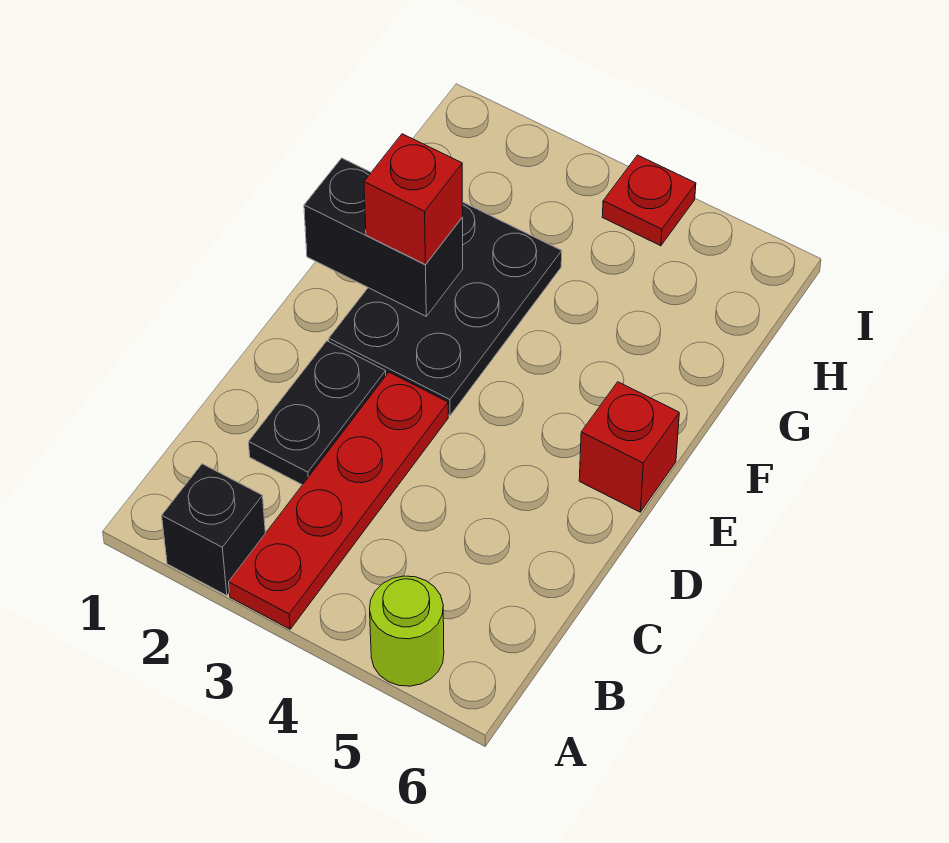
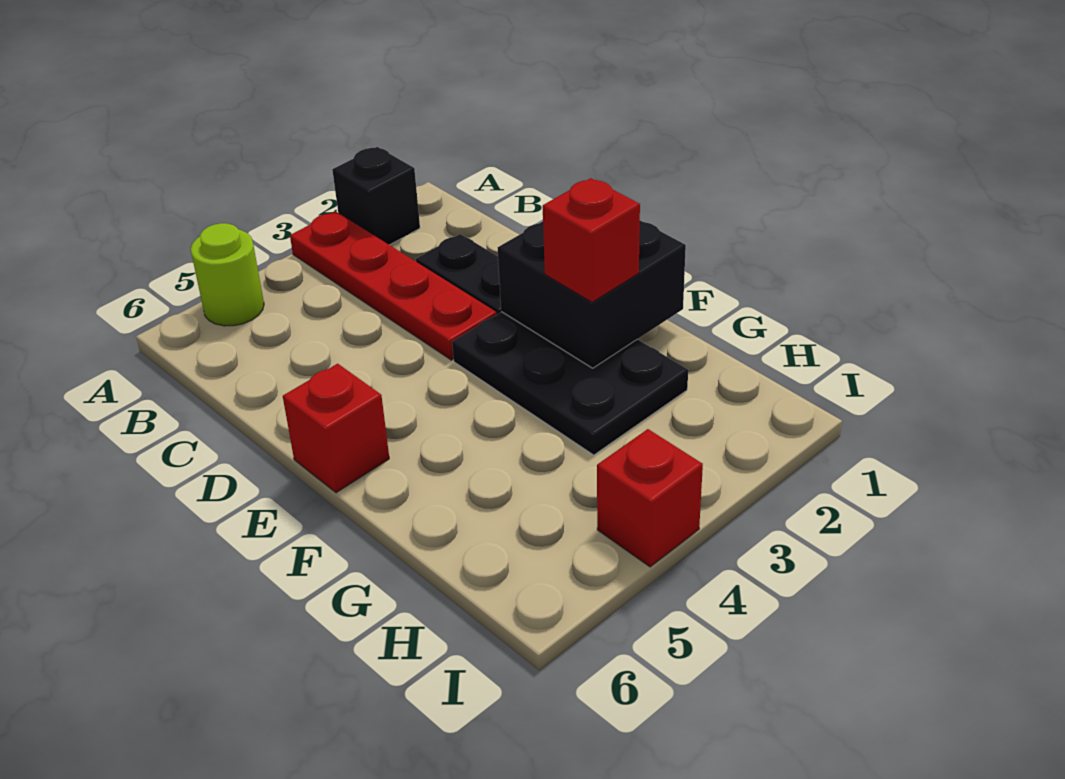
black brick F1:F2 level 2 -> black brick E1:F2 level 2
red plate I4 level 1 -> red brick I4 level 1

